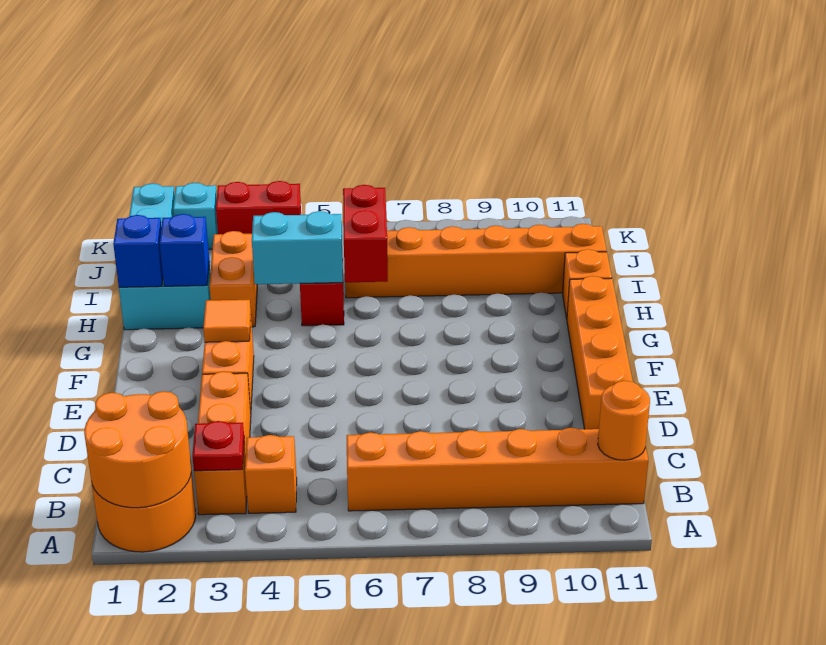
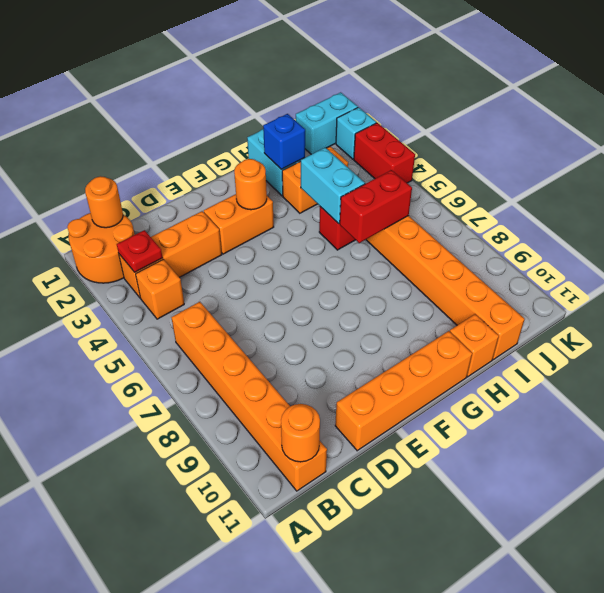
orange round brick A1:B2 level 2 -> orange round brick B1 level 2
orange tile F3 level 2 -> orange round brick F3 level 2
blue brick H1 level 2 -> none

